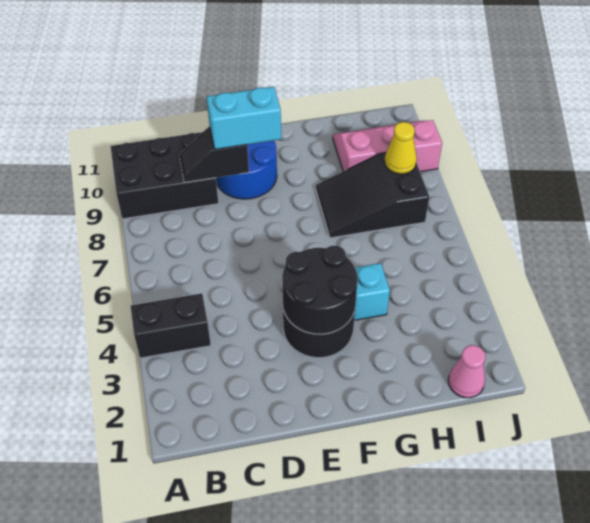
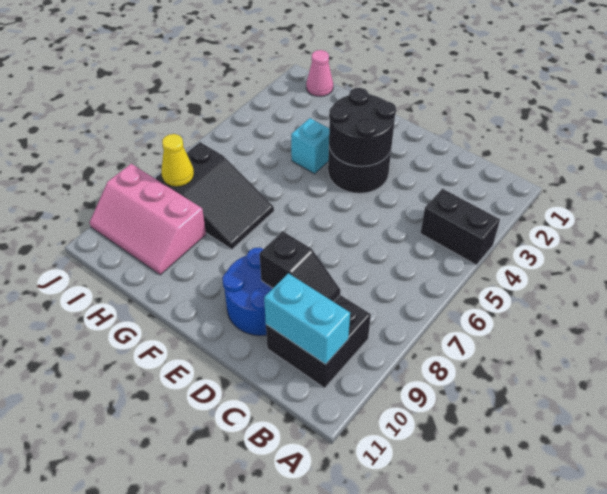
black brick A9:C10 level 1 -> black brick B9:C10 level 1
cyan brick D9:E9 level 3 -> cyan brick B10:C10 level 2

